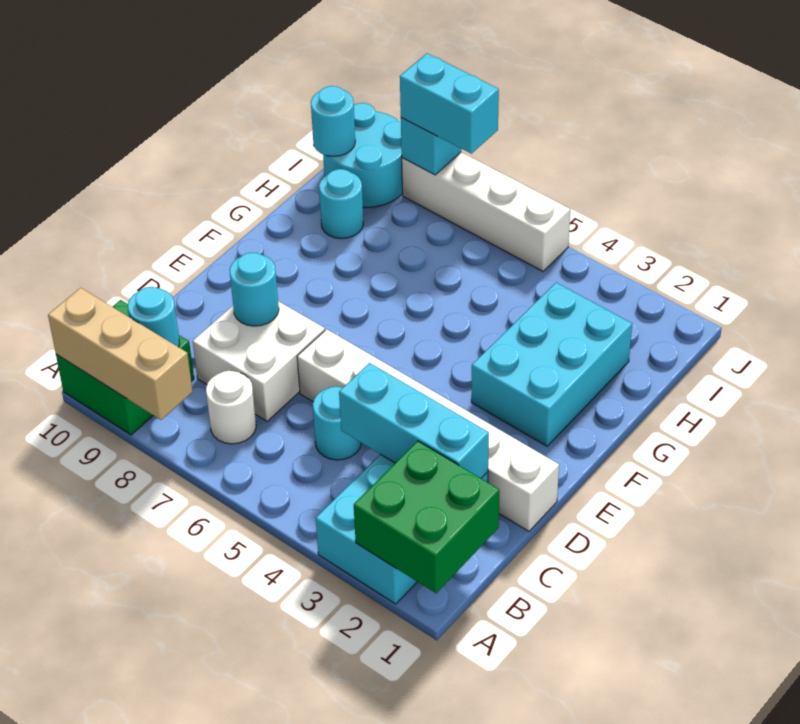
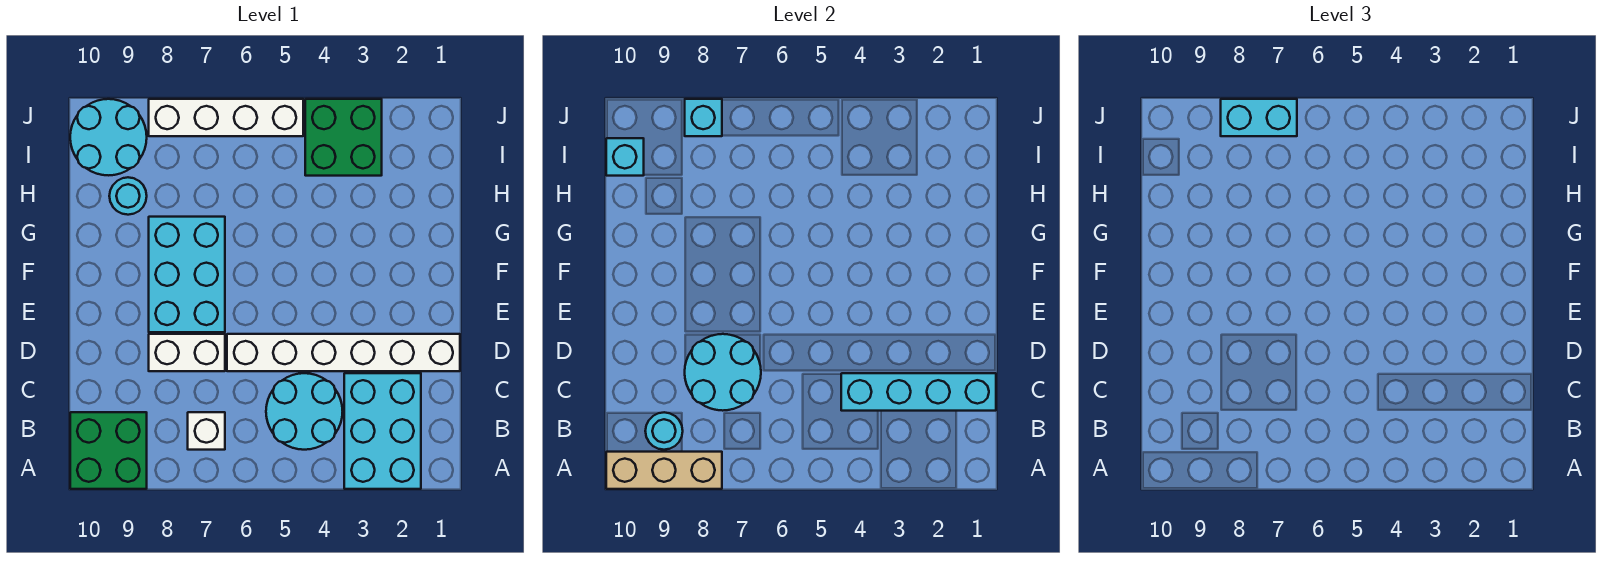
green brick A1:B2 level 2 -> green brick I3:J4 level 1
white round brick B7 level 1 -> white brick B7 level 1
cyan brick C2:C4 level 2 -> cyan brick C1:C4 level 2
cyan round brick C5 level 1 -> cyan round brick B4:C5 level 1
white brick C7:D8 level 1 -> white brick D7:D8 level 1
cyan round brick D8 level 2 -> cyan round brick C7:D8 level 2
cyan brick F2:H3 level 1 -> cyan brick E7:G8 level 1
cyan round brick I10 level 2 -> cyan brick I10 level 2

